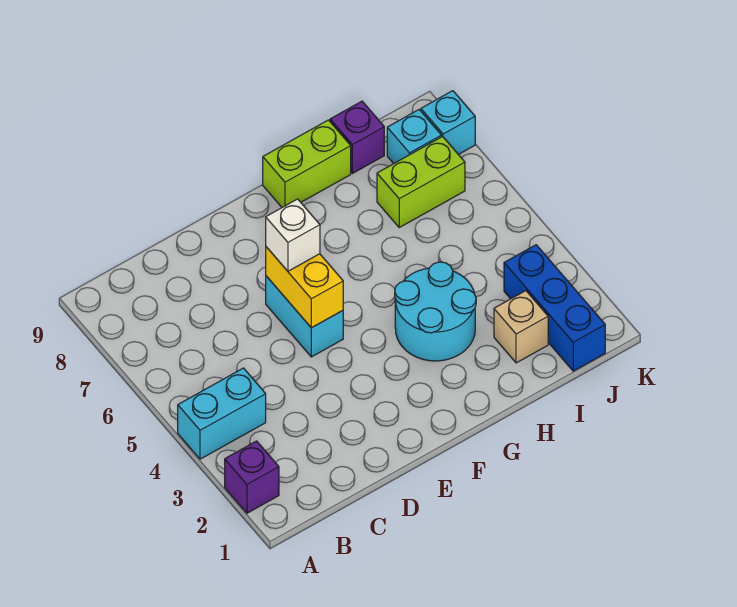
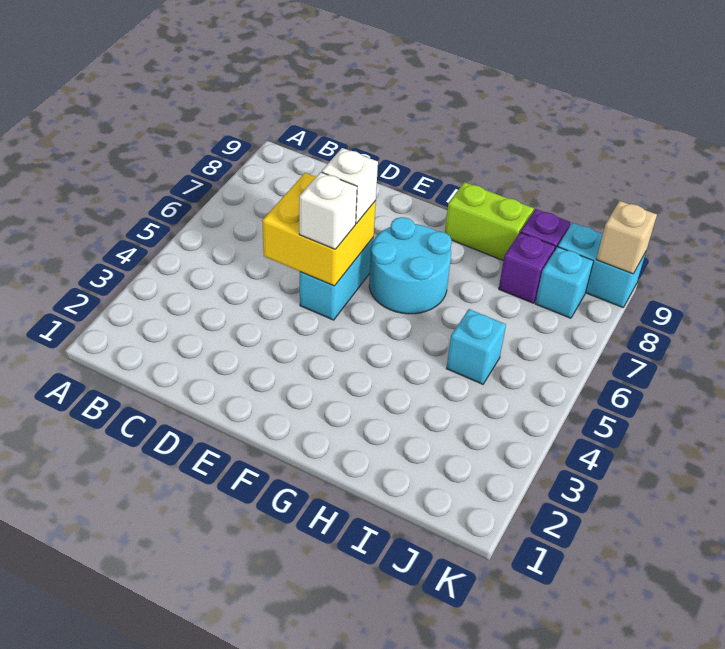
purple brick A2 level 1 -> purple brick I8 level 1
cyan brick A4:B4 level 1 -> cyan brick J9:K9 level 1
yellow brick E5:E6 level 2 -> yellow brick D5:E6 level 2
none -> white brick E5 level 3
cyan round brick G3:H4 level 1 -> cyan round brick F6:G7 level 1
tan brick I2 level 1 -> tan brick K9 level 2
lime brick I7:J7 level 1 -> none
blue brick J1:J3 level 1 -> none
cyan brick K8 level 1 -> cyan brick I5 level 1

